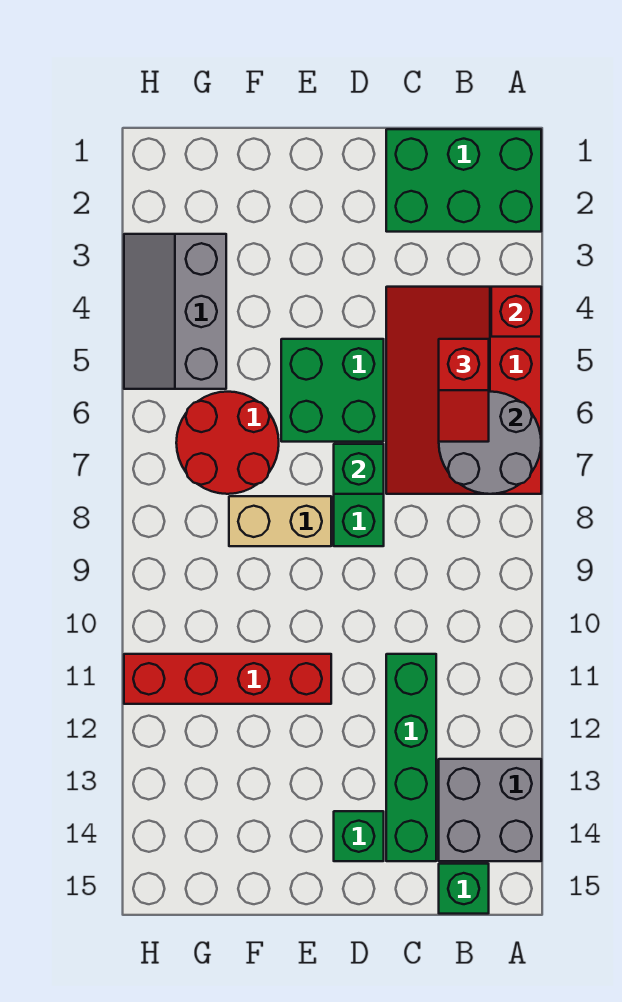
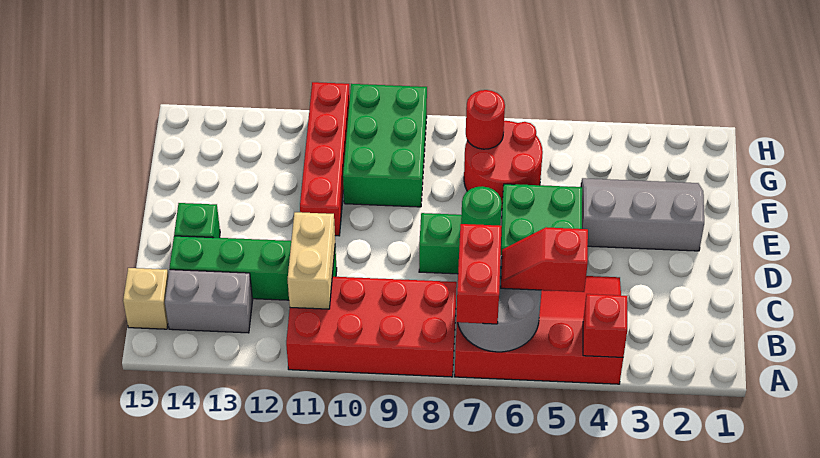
green brick A1:C2 level 1 -> green brick F9:H10 level 1
none -> red brick A7:B7 level 3
none -> red brick A8:B11 level 1
grey brick A13:B14 level 1 -> grey brick B13:B14 level 1
green brick B15 level 1 -> tan brick B15 level 1
green brick D7 level 2 -> green round brick D7 level 2
tan brick E8:F8 level 1 -> tan brick B11:C11 level 2
grey slope G3:H5 level 1 top G -> grey slope E2:F4 level 1 top E
none -> red round brick G7 level 2

